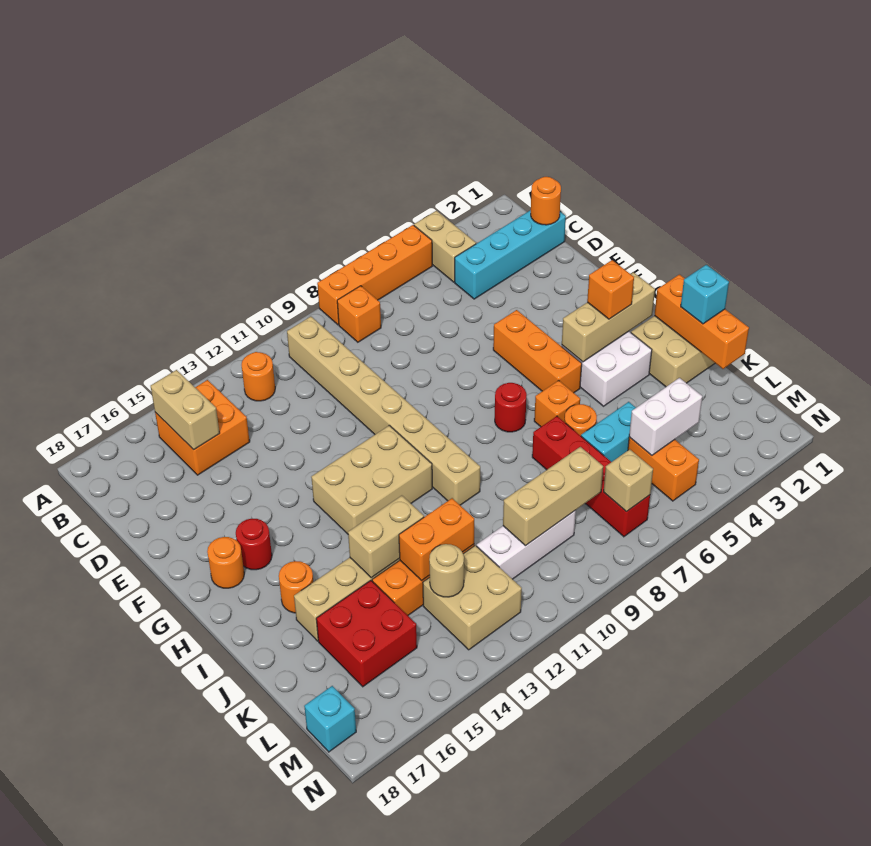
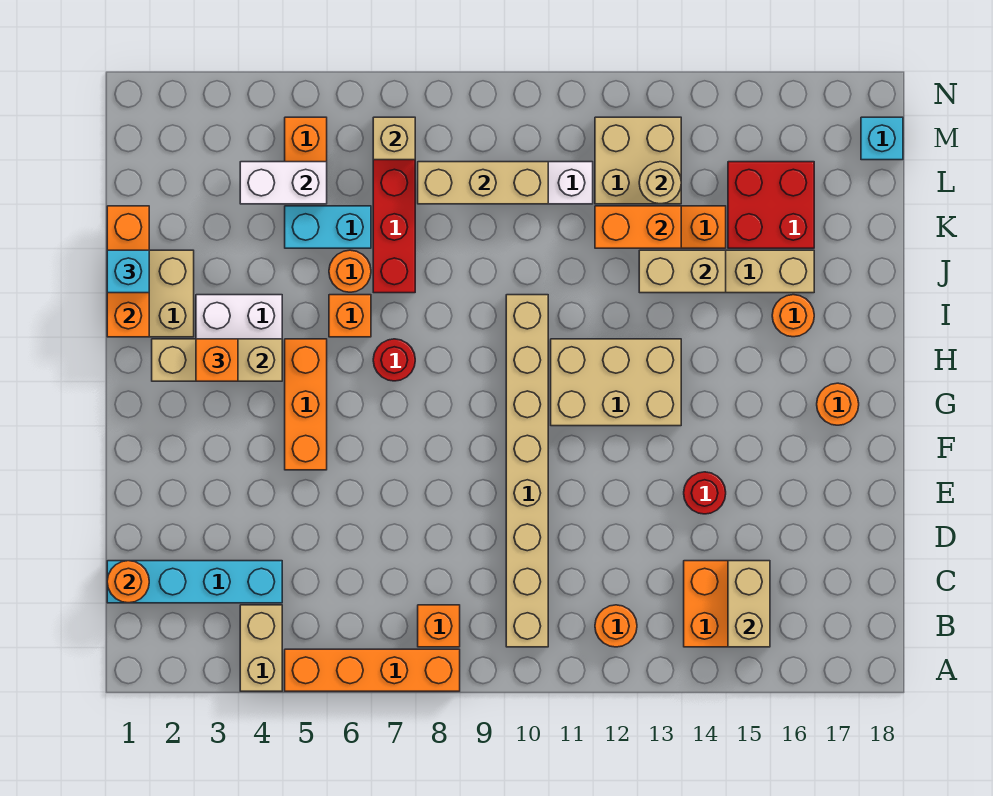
red round brick G16 level 1 -> red round brick E14 level 1

